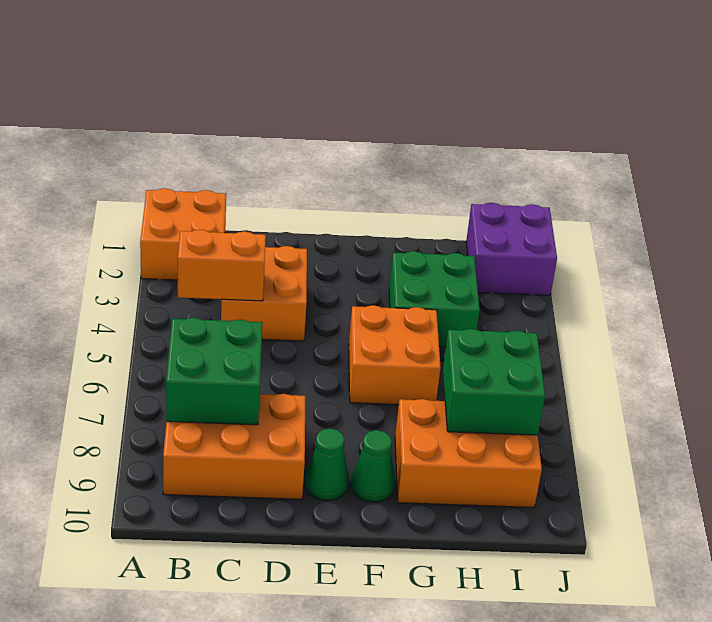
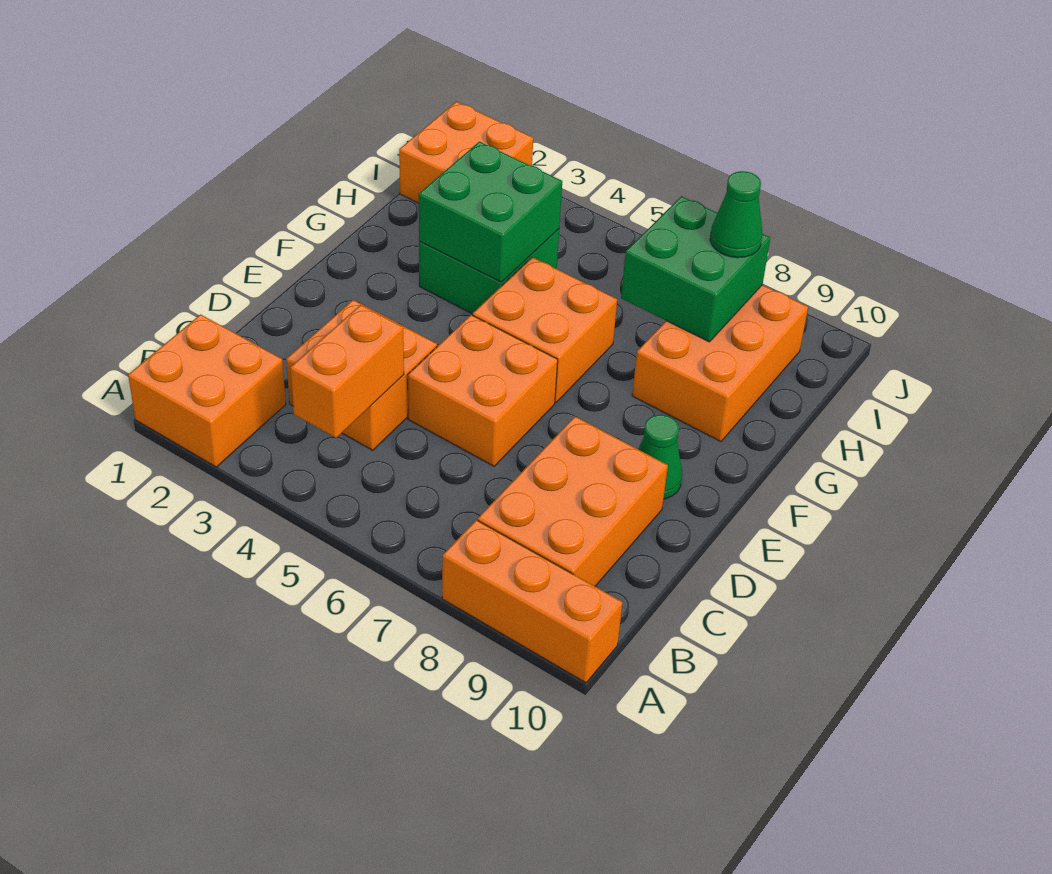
none -> orange brick A8:A10 level 1
green brick B7:C8 level 2 -> green brick G3:H4 level 2
none -> orange brick D5:E6 level 1
green cone F9 level 1 -> green cone I8 level 3
purple brick I1:J2 level 1 -> orange brick I1:J2 level 1

